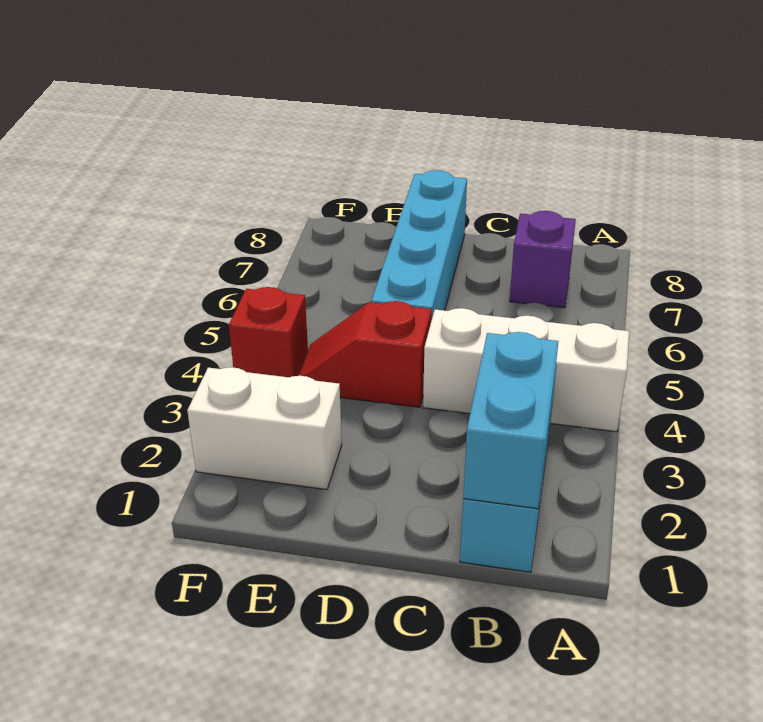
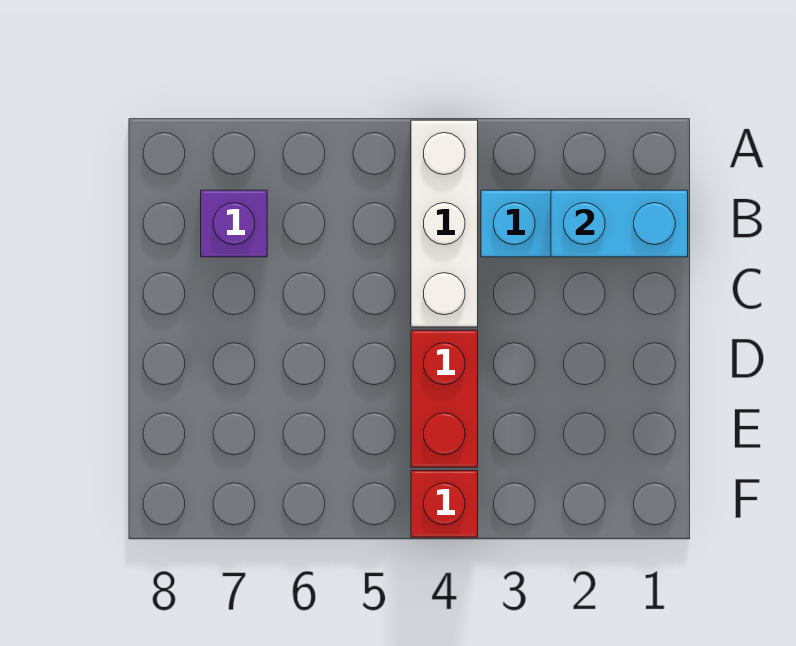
red slope D4:E4 level 1 top D -> red brick D4:E4 level 1
cyan brick D5:D8 level 1 -> none
white brick E2:F2 level 1 -> none

